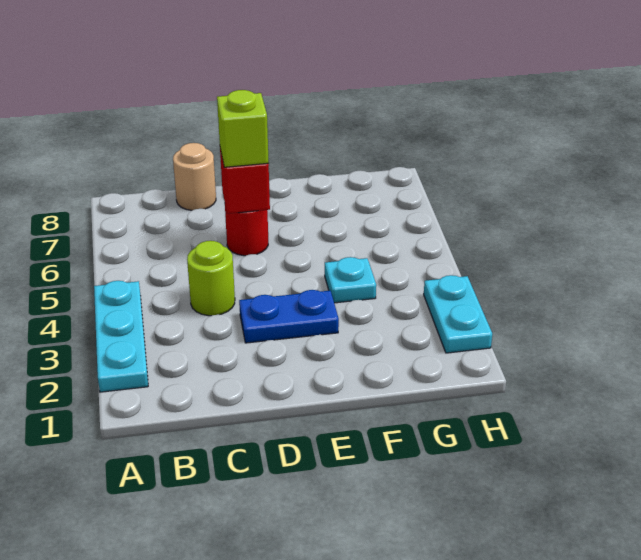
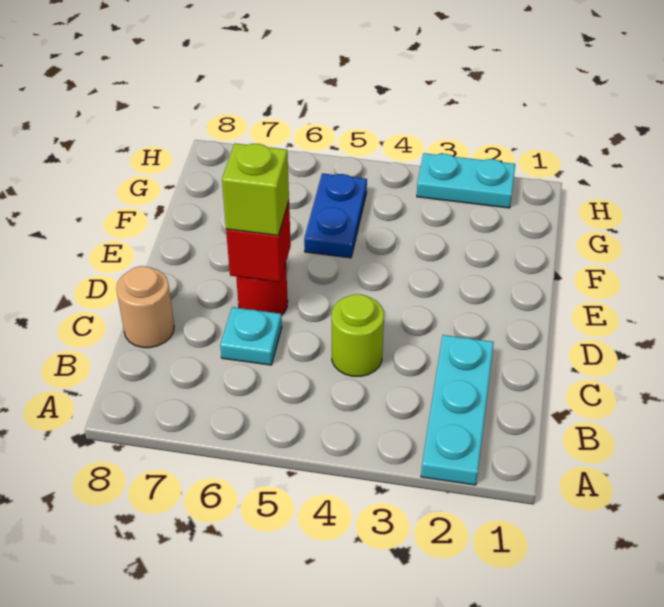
cyan plate A2:A4 level 1 -> cyan plate A2:C2 level 1
blue plate D3:E3 level 1 -> blue plate F5:G5 level 1
cyan plate F4 level 1 -> cyan plate C6 level 1

